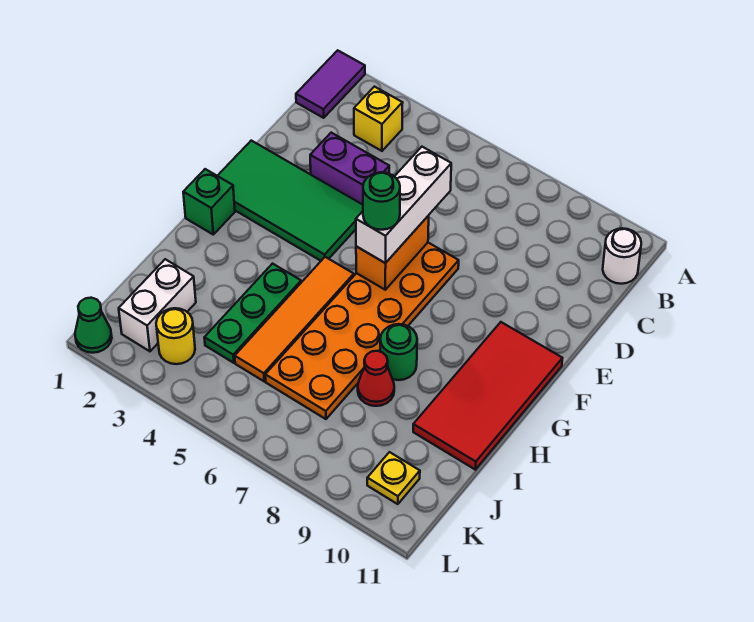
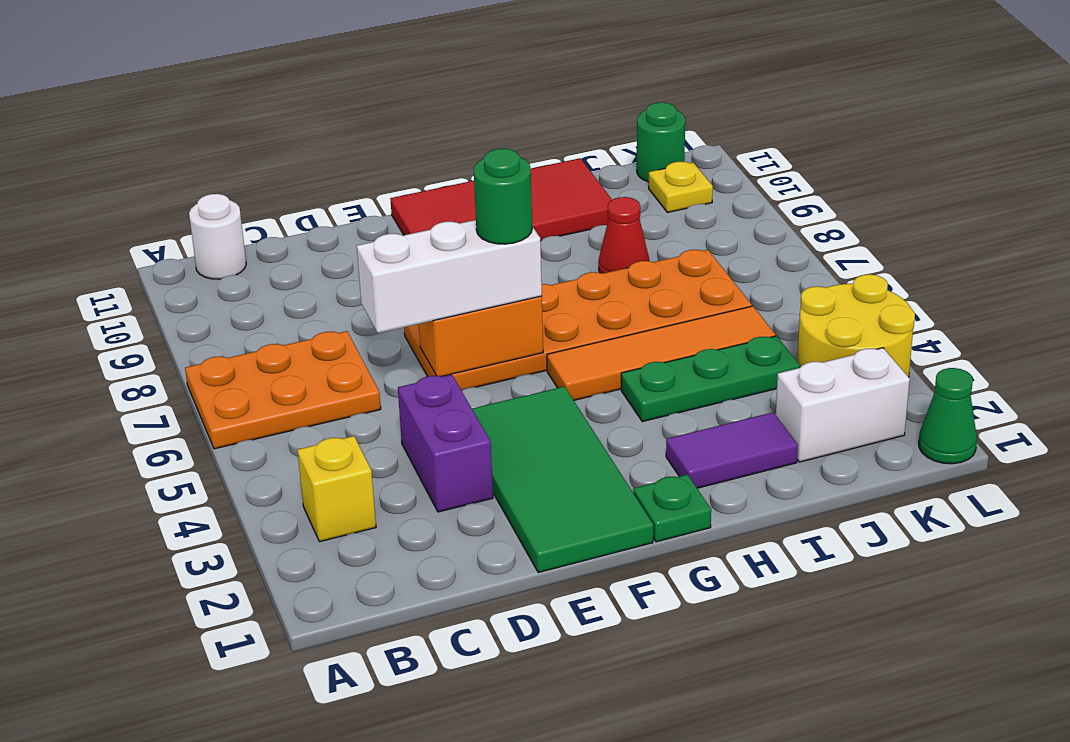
purple tile A1:B1 level 1 -> purple tile H2:I2 level 1
none -> orange plate A6:C7 level 1
green brick G1 level 1 -> green plate G1 level 1
green round brick H8 level 1 -> green round brick K11 level 1
yellow round brick K3 level 1 -> yellow round brick K3:L4 level 1

